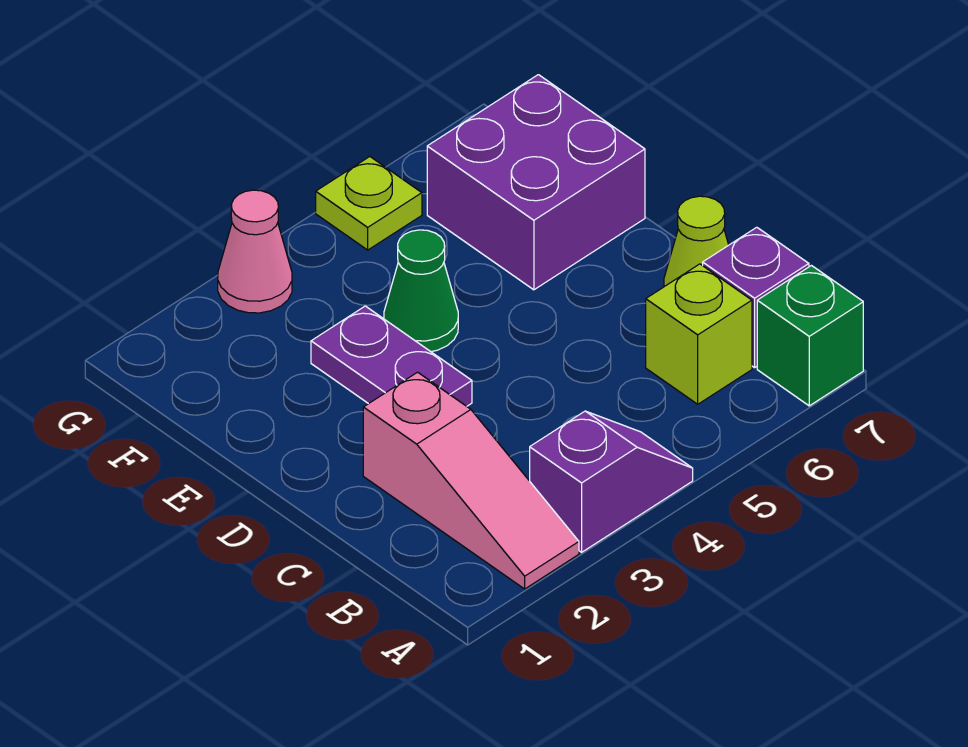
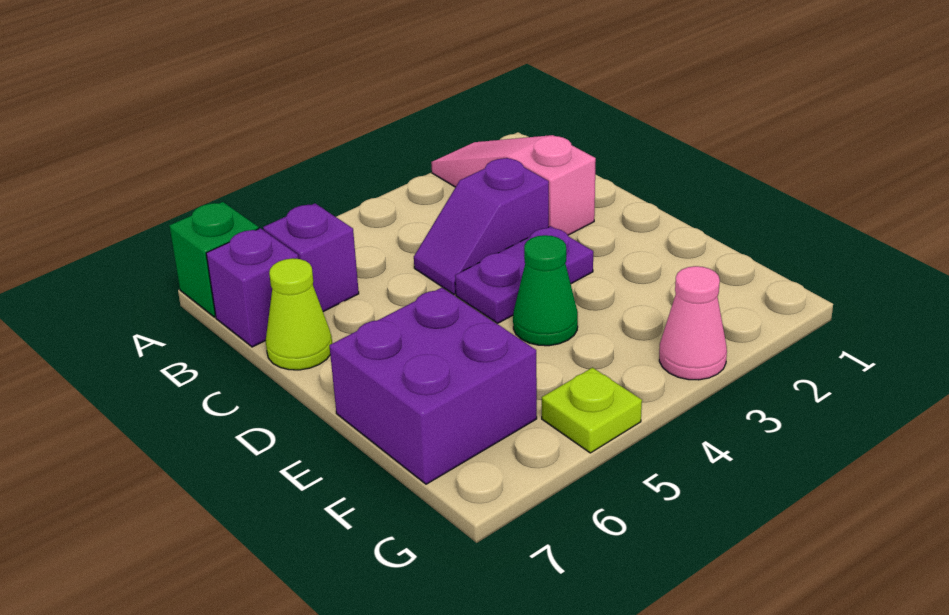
purple slope A3:A4 level 1 top 3 -> purple slope C3:C4 level 1 top 3
lime brick B6 level 1 -> purple brick B6 level 1
purple plate D3:E3 level 1 -> purple plate D3:D4 level 1

